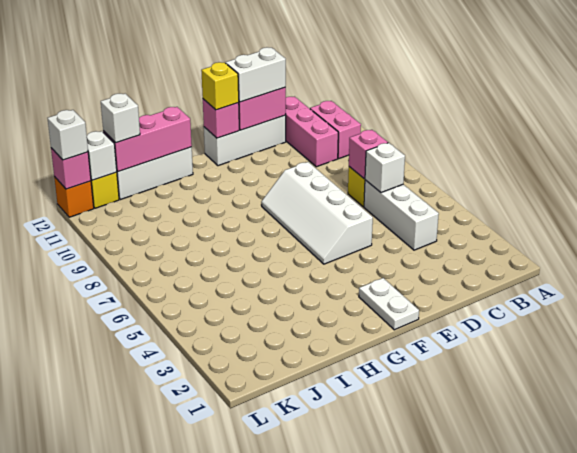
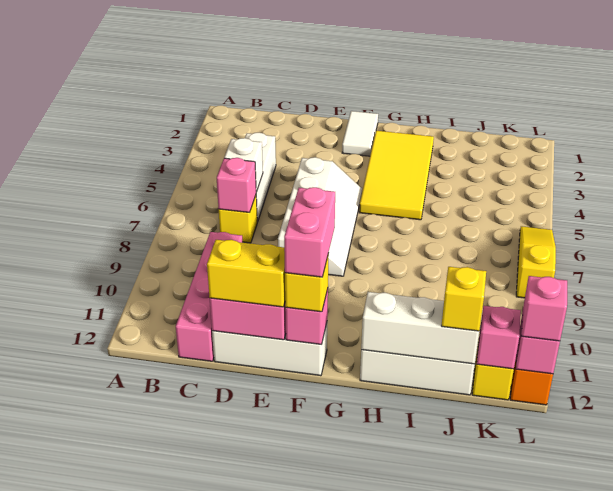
pink brick B10:B11 level 1 -> pink brick F11:F12 level 4
pink brick C10:C12 level 1 -> pink brick C9:C12 level 1
white brick D12:E12 level 3 -> yellow brick D12:E12 level 3
white plate F1:F2 level 1 -> white tile F1:F2 level 1
none -> yellow tile G2:H5 level 1
pink brick H12:J12 level 2 -> white brick H12:J12 level 2
white brick J12 level 3 -> yellow brick J12 level 3
white brick K12 level 2 -> pink brick K12 level 2
none -> yellow slope L6:L8 level 1 top 8
white brick L12 level 3 -> pink brick L12 level 3

